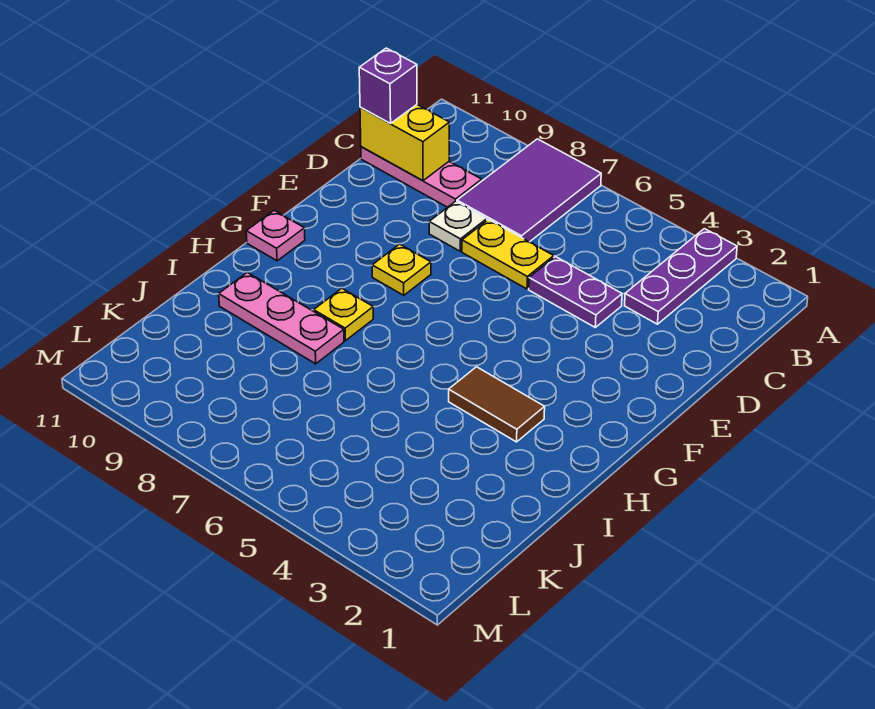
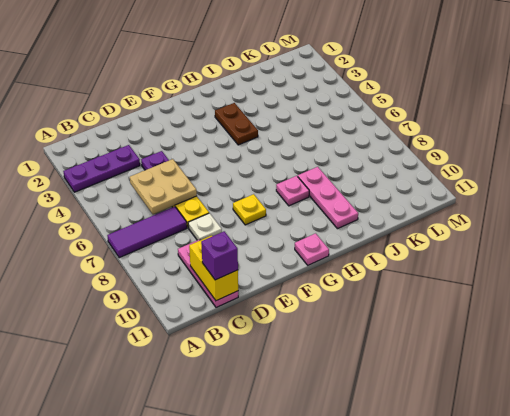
purple tile A7:C8 level 1 -> purple tile A7:C7 level 1
none -> tan plate C5:D6 level 2
brown tile H3:H4 level 1 -> brown plate H3:H4 level 1
yellow plate H8 level 1 -> pink plate H8 level 1

